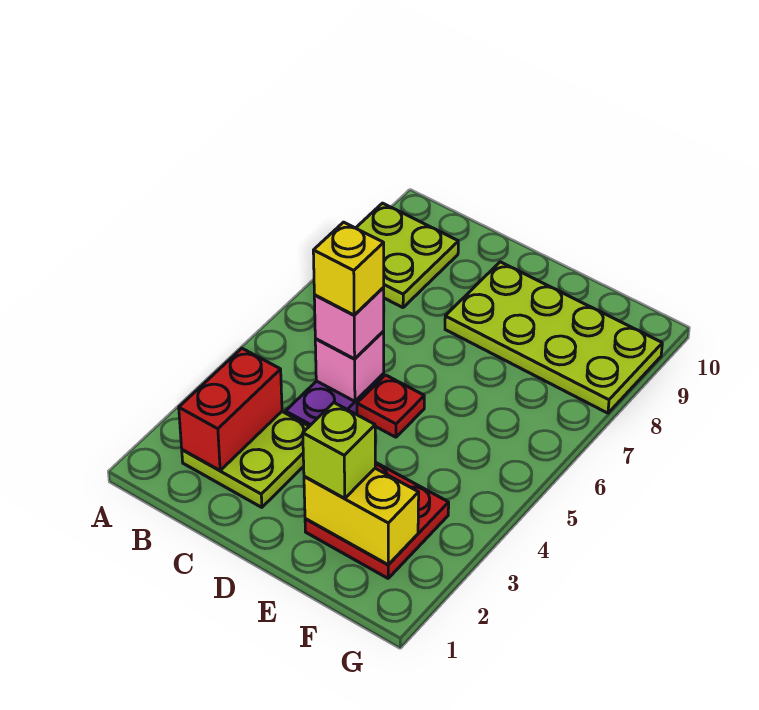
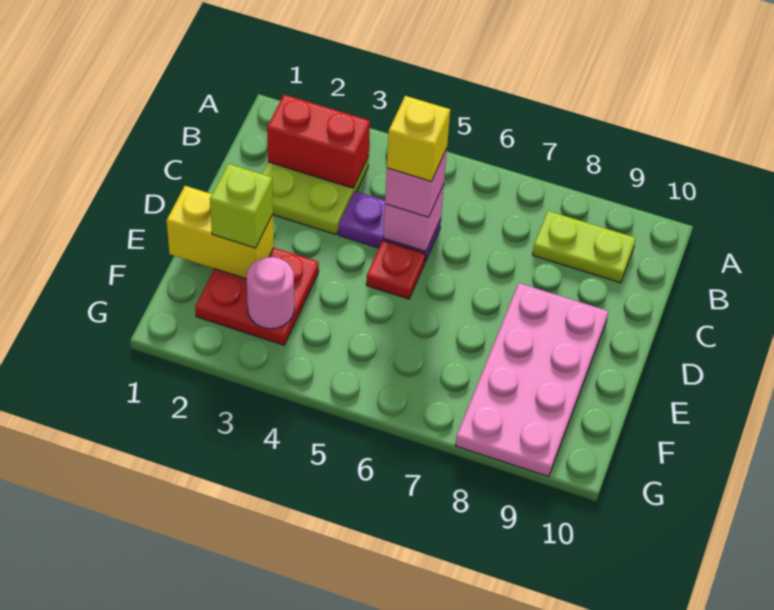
lime plate A8:B9 level 1 -> lime plate B8:B9 level 1
lime plate D8:G9 level 1 -> pink plate D8:G9 level 1
yellow brick E2:F2 level 2 -> yellow brick E1:E2 level 2
none -> pink round brick F3 level 2

